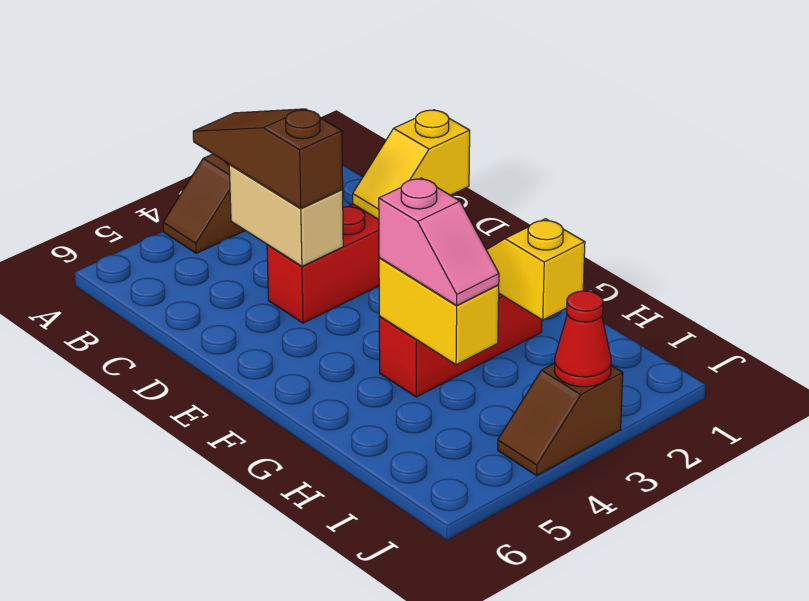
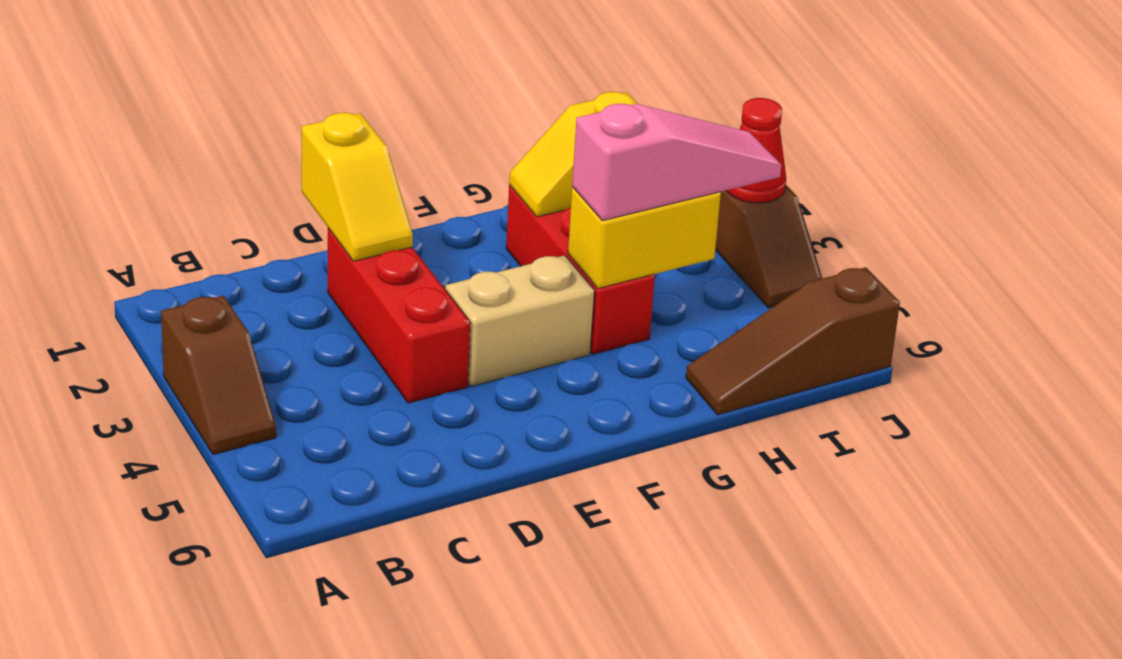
brown slope B4:D4 level 3 top D -> brown slope H6:J6 level 1 top J
tan brick C4:D4 level 2 -> tan brick E4:F4 level 1
pink slope G4:H4 level 3 top G -> pink slope G4:I4 level 3 top G

